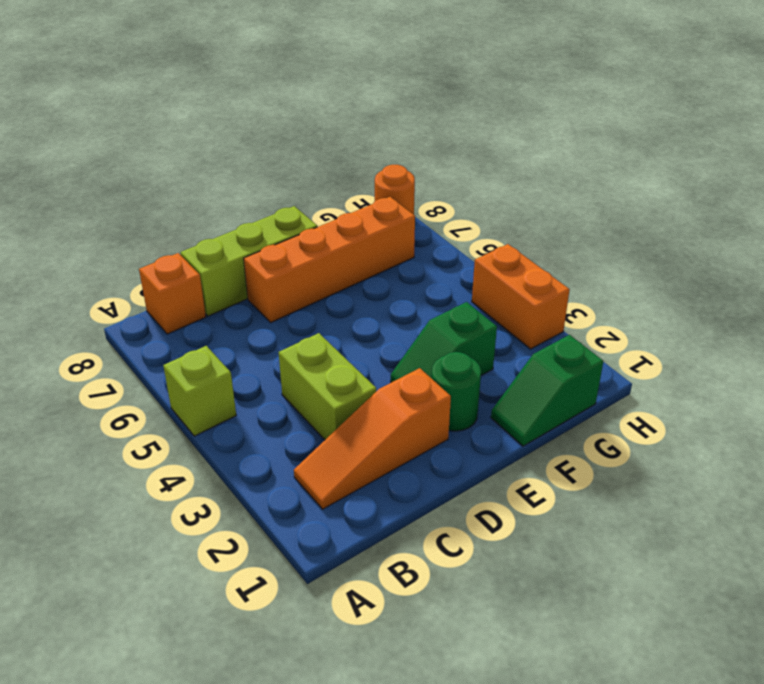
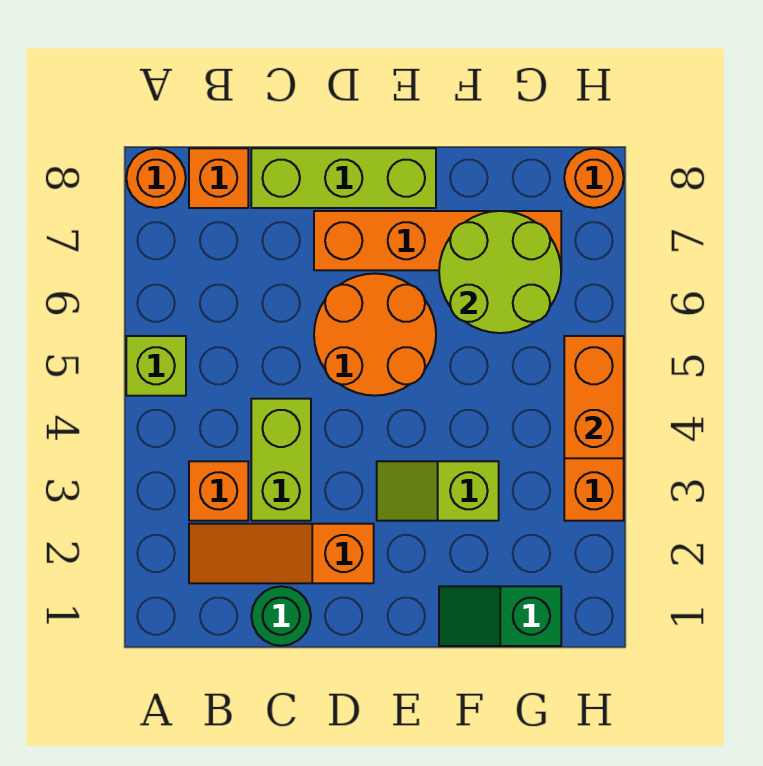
none -> orange round brick A8 level 1
none -> orange brick B3 level 1
none -> orange round brick D5:E6 level 1
green round brick E2 level 1 -> green round brick C1 level 1
green slope E3:F3 level 1 top F -> lime slope E3:F3 level 1 top F
none -> lime round brick F6:G7 level 2
none -> orange brick H4:H5 level 2

